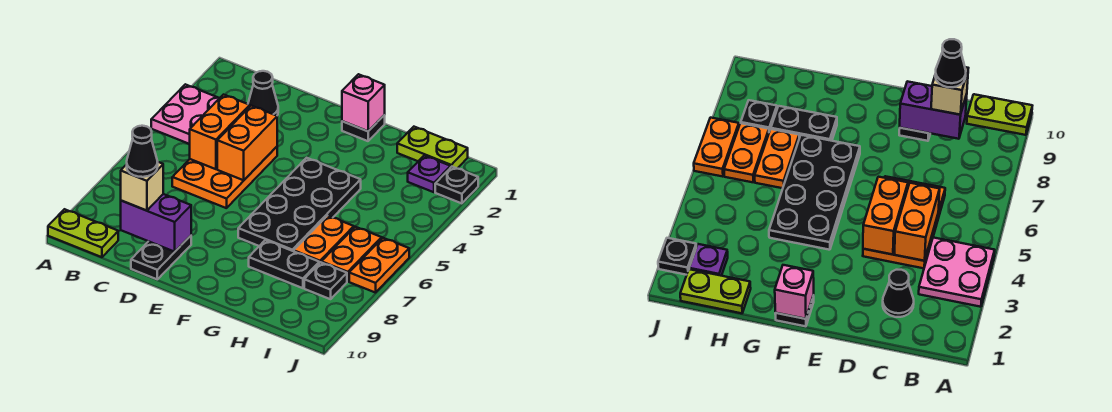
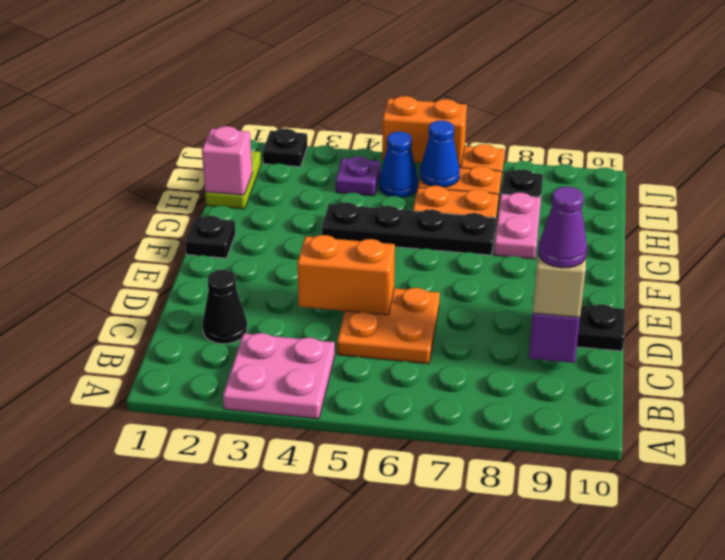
lime plate A10:B10 level 1 -> none
orange plate C4:D6 level 1 -> orange plate C5:D6 level 1
orange brick C4:C5 level 2 -> orange brick J5:J6 level 2
black cone C9 level 4 -> purple cone C9 level 4
pink brick F1 level 2 -> pink brick H1 level 2
black plate F4:G7 level 1 -> black plate G4:G7 level 1
black plate G8:H8 level 1 -> pink plate G8:H8 level 1
purple plate I2 level 1 -> purple plate I4 level 1
none -> blue cone I5 level 1
none -> blue cone I6 level 2

